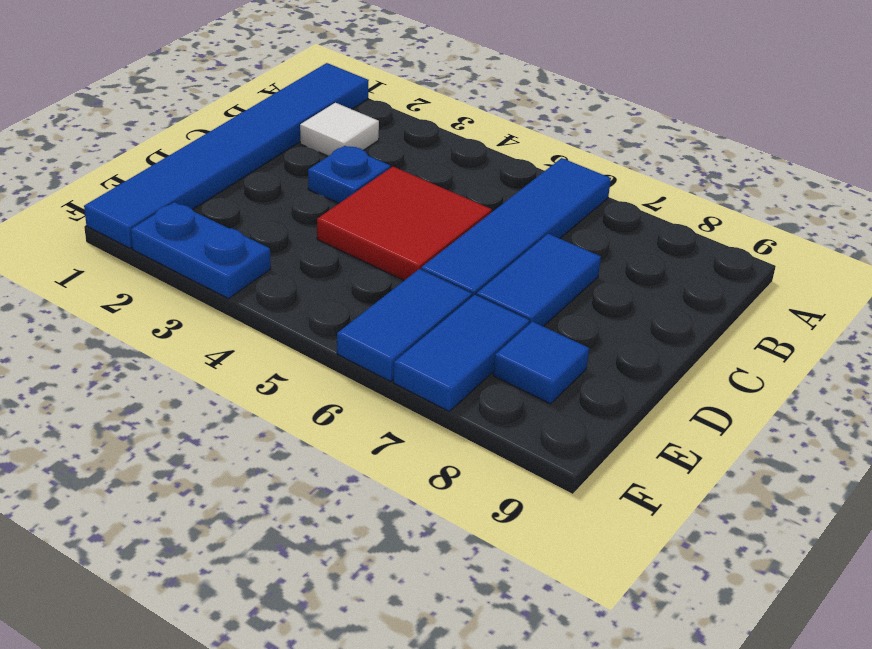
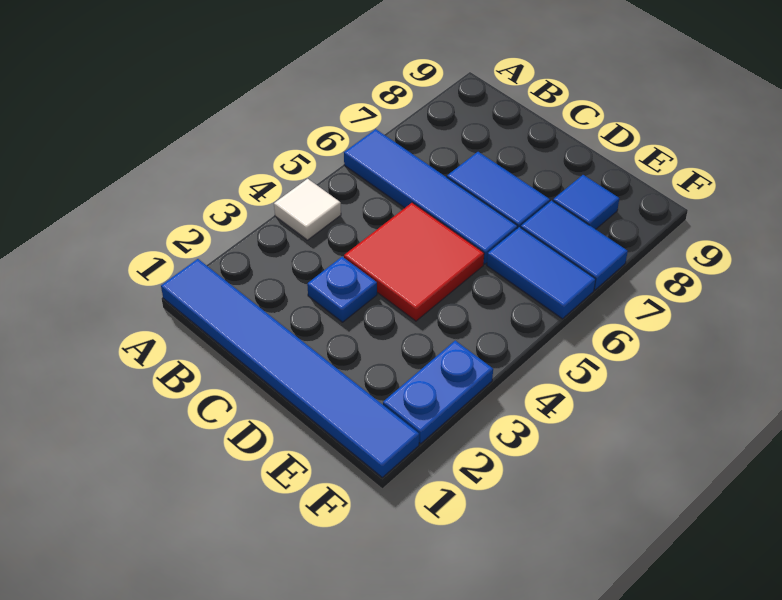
white tile B2 level 1 -> white tile A4 level 1

